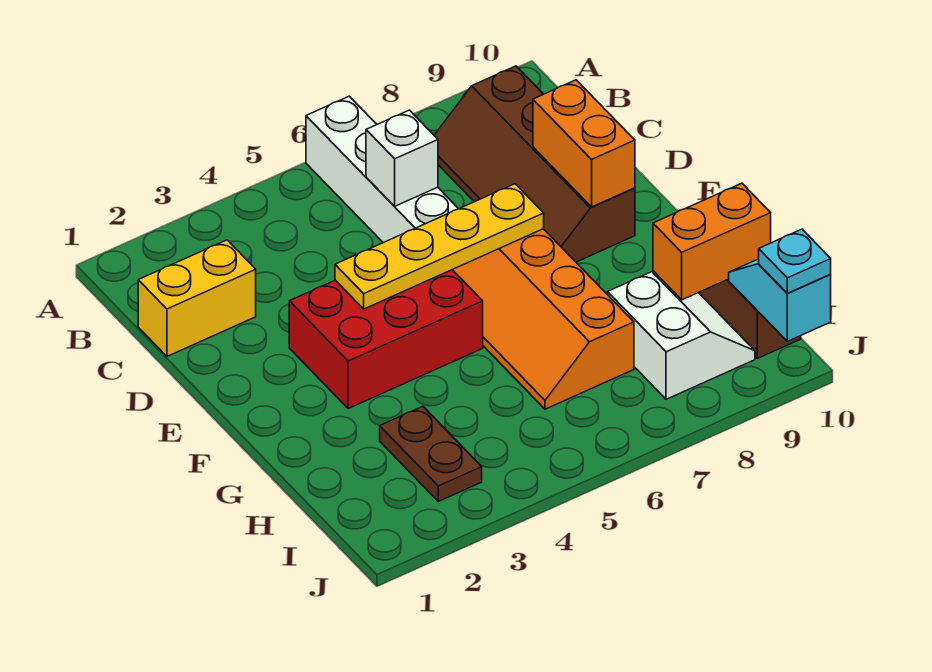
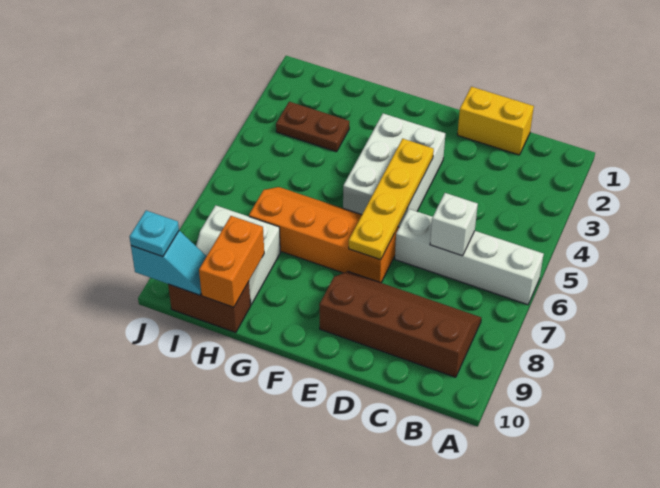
yellow brick C1:C2 level 1 -> yellow brick C1:D1 level 1
orange brick D9:E9 level 2 -> none
red brick E3:F5 level 1 -> white brick E3:F5 level 1

